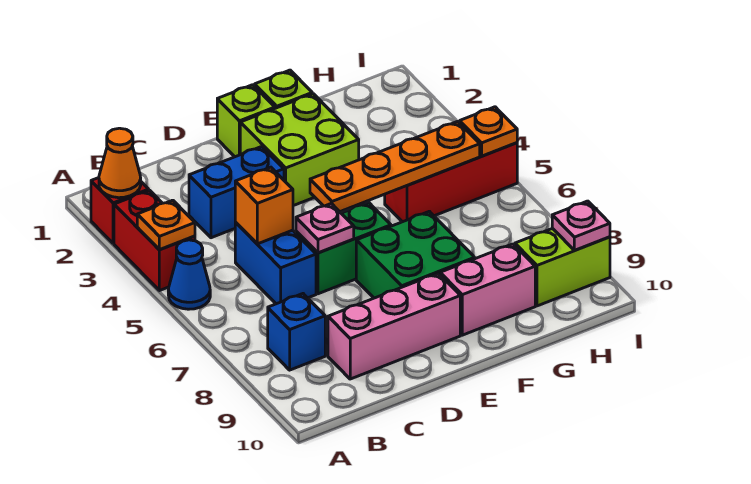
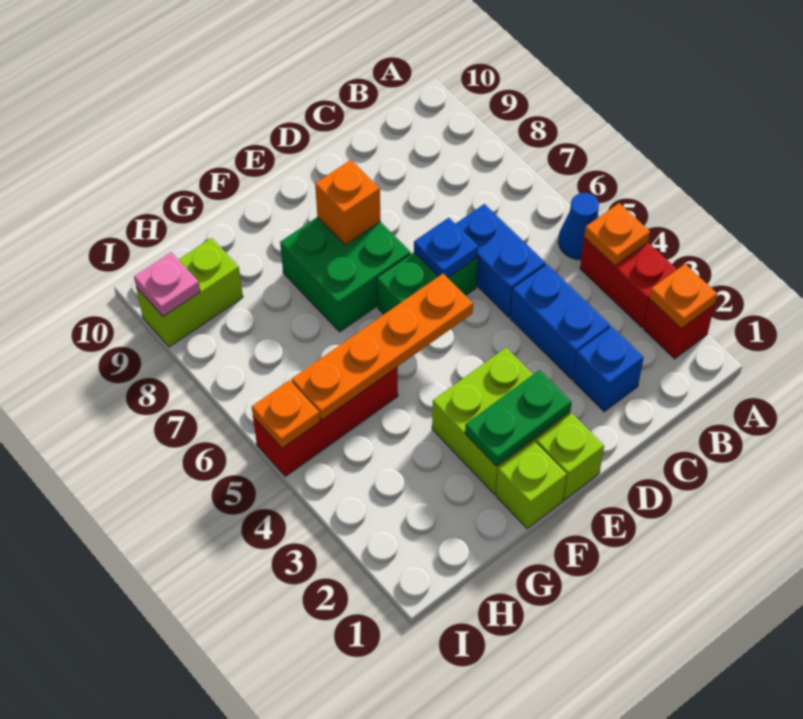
orange cone A2 level 2 -> orange plate A2 level 2
blue brick B8 level 1 -> blue brick C2 level 1
blue brick C3:D3 level 1 -> blue brick C3:C4 level 1
orange brick C5 level 2 -> orange brick E8 level 2
pink brick C9:E9 level 1 -> none
pink plate D6 level 2 -> blue plate D6 level 2
none -> green plate E2:F2 level 2
pink brick F9:G9 level 1 -> none

